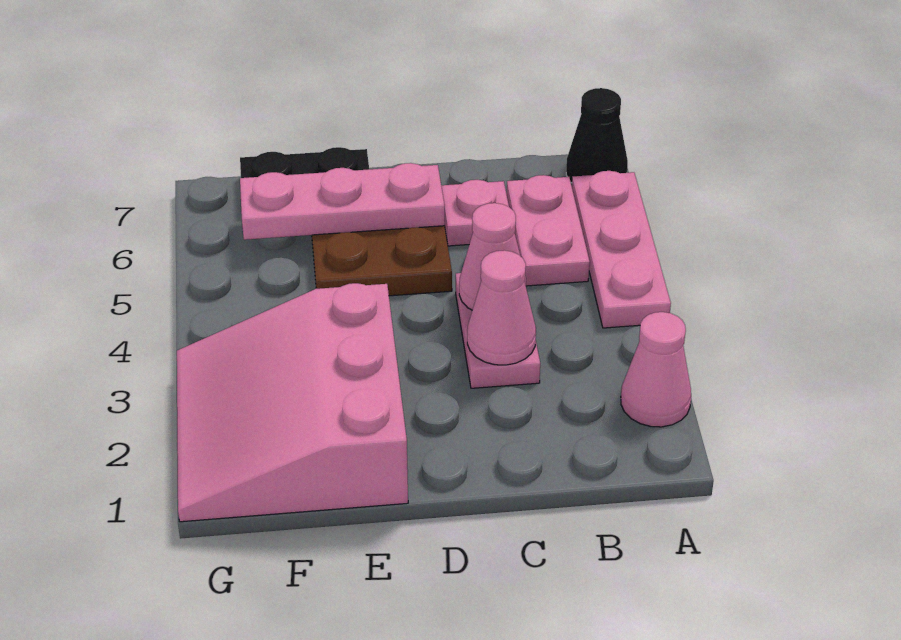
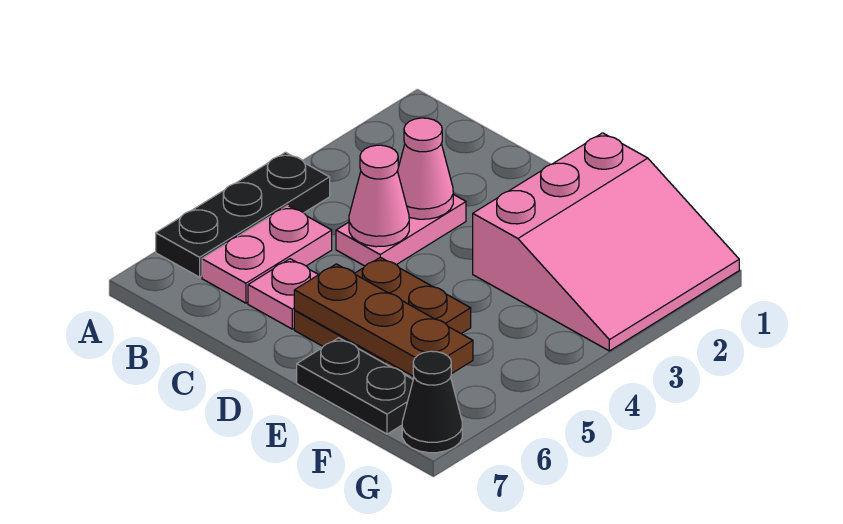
pink cone A2 level 1 -> none
pink plate A4:A6 level 1 -> black plate A4:A6 level 1
black cone A7 level 1 -> black cone G7 level 1
pink plate D6:F6 level 2 -> brown plate D6:F6 level 2

